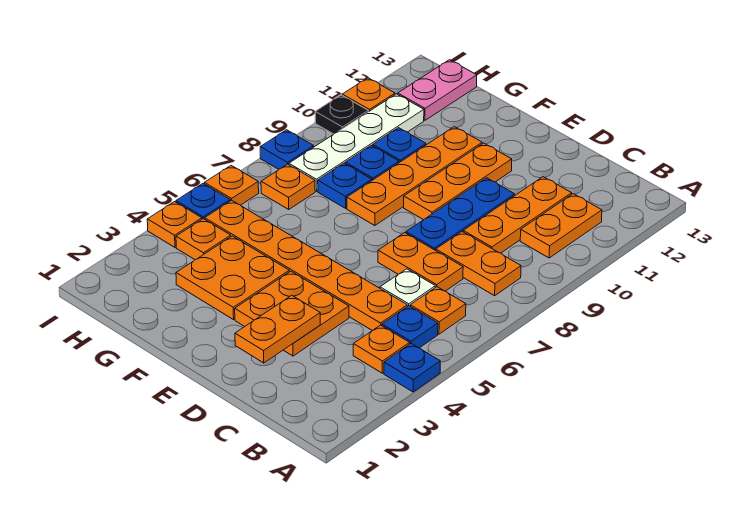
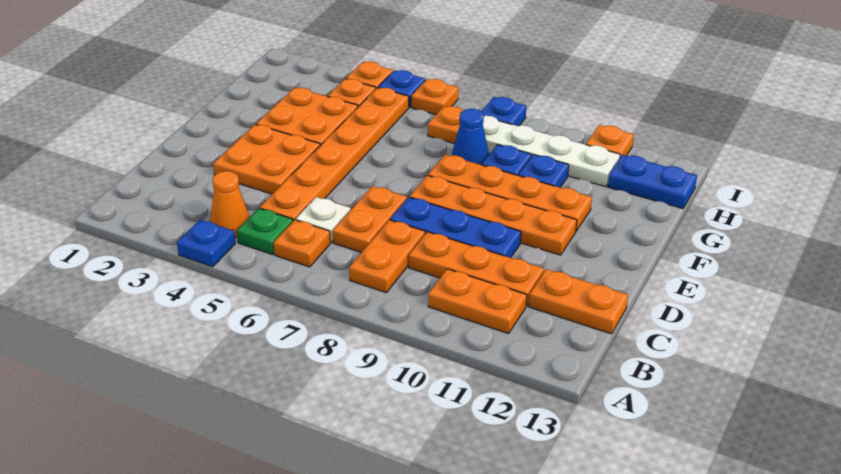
orange plate B4 level 1 -> orange cone B4 level 1
blue plate B5 level 1 -> green plate B5 level 1
orange plate D2:D3 level 2 -> orange plate C12:C13 level 1
orange plate E9:E11 level 1 -> orange plate E8:E11 level 1
blue plate G8 level 1 -> blue cone G8 level 1
pink plate H12:H13 level 1 -> blue plate H12:H13 level 1
black plate I10 level 1 -> none

